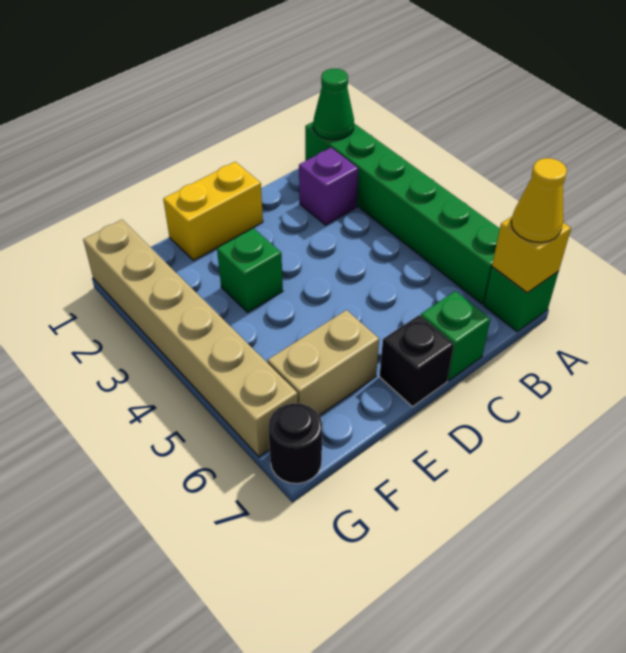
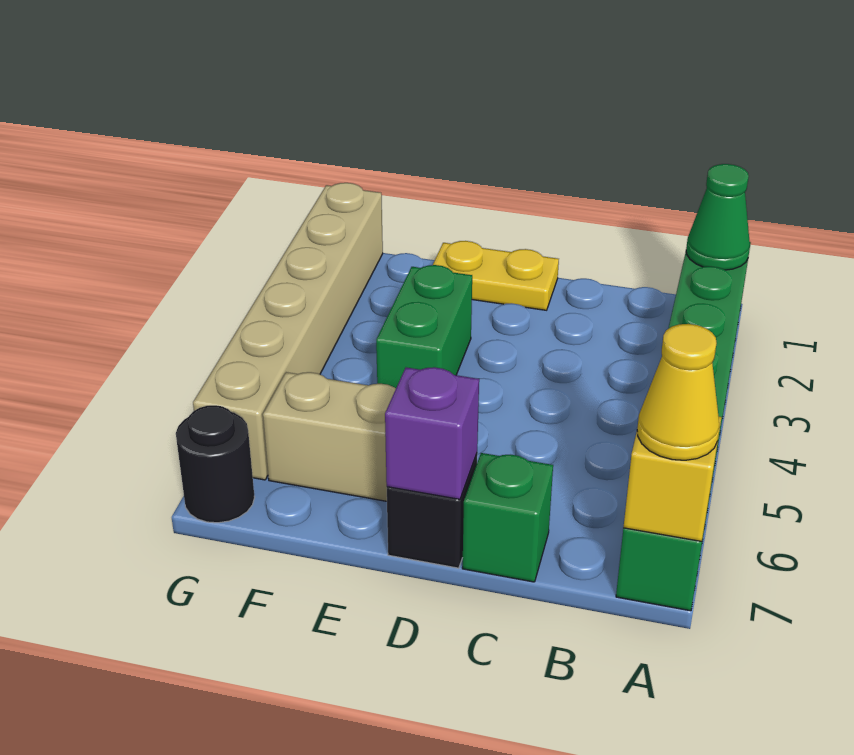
purple brick B2 level 1 -> purple brick D7 level 2
yellow brick D1:E1 level 1 -> yellow plate D1:E1 level 1
green brick E3 level 1 -> green brick E3:E4 level 1

